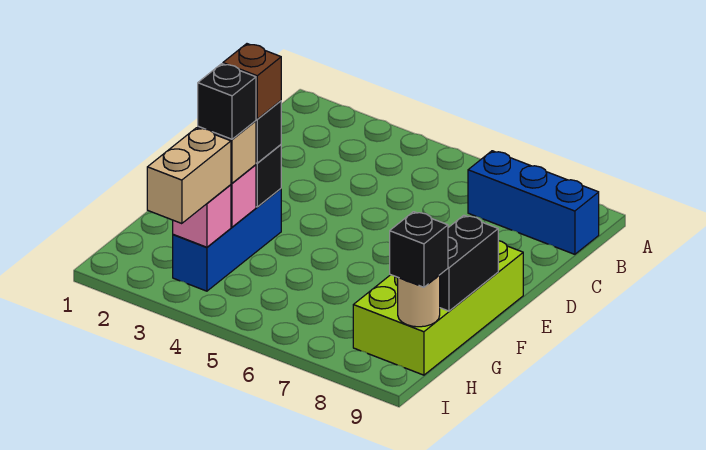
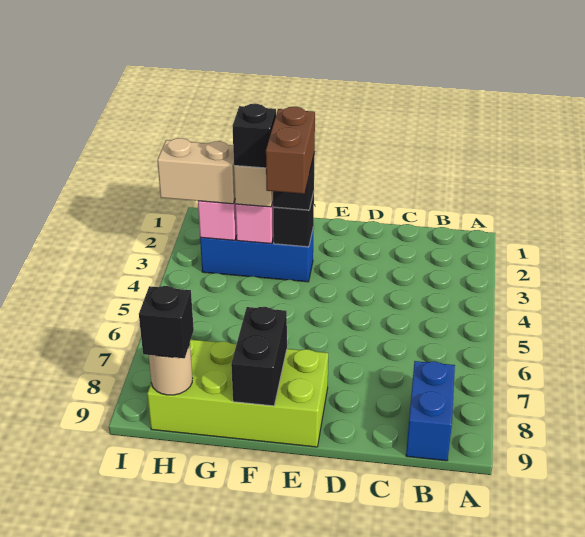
blue brick B7:B9 level 1 -> blue brick B8:B9 level 1
brown brick F3 level 4 -> brown brick F3:F4 level 4
black brick F9:G9 level 2 -> black brick F8:F9 level 2

